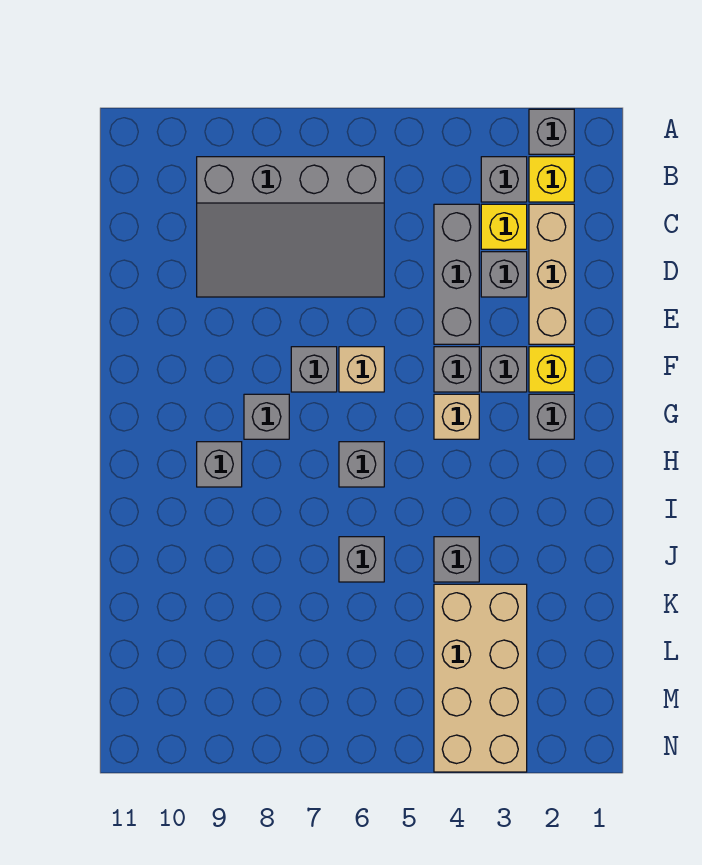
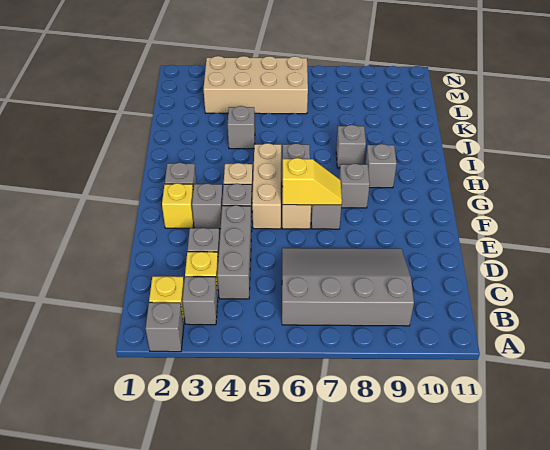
tan brick C2:E2 level 1 -> tan brick F5:H5 level 1
none -> yellow slope F6:F7 level 2 top 6
grey brick J6 level 1 -> grey brick I8 level 1
tan brick K3:N4 level 1 -> tan brick L3:M6 level 1

